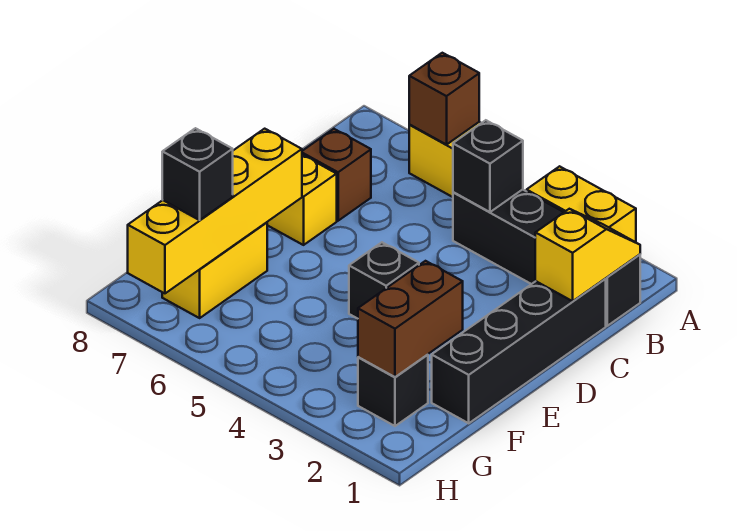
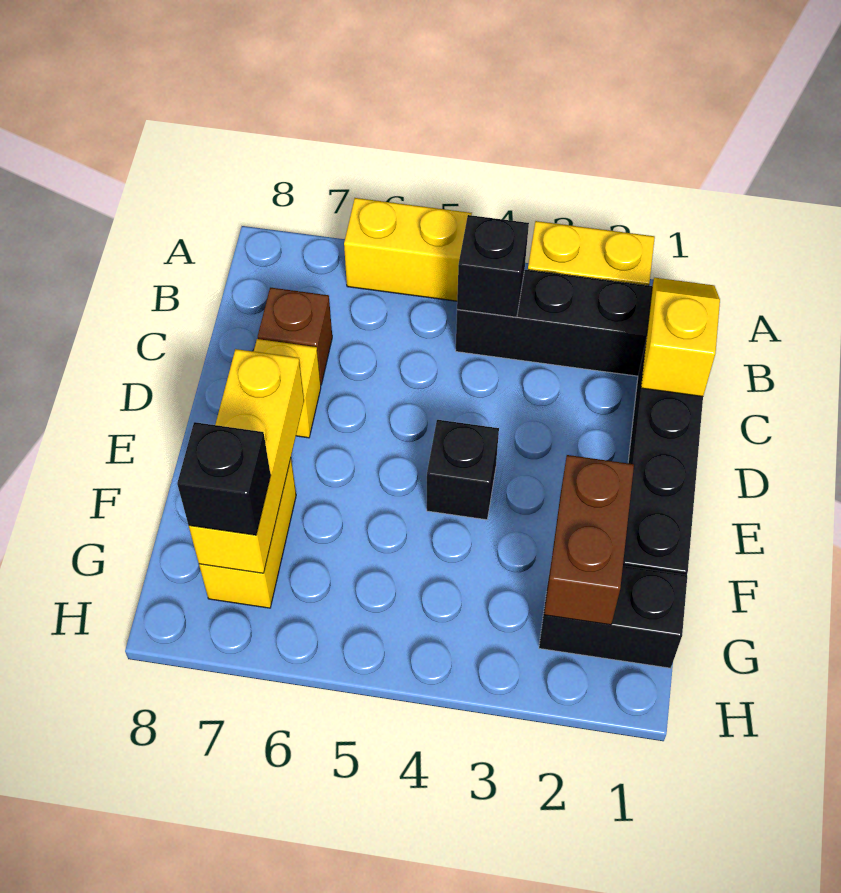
brown brick A6 level 2 -> none
yellow brick E7:H7 level 2 -> yellow brick E7:G7 level 2
black brick G2 level 1 -> black brick G1:G2 level 1

